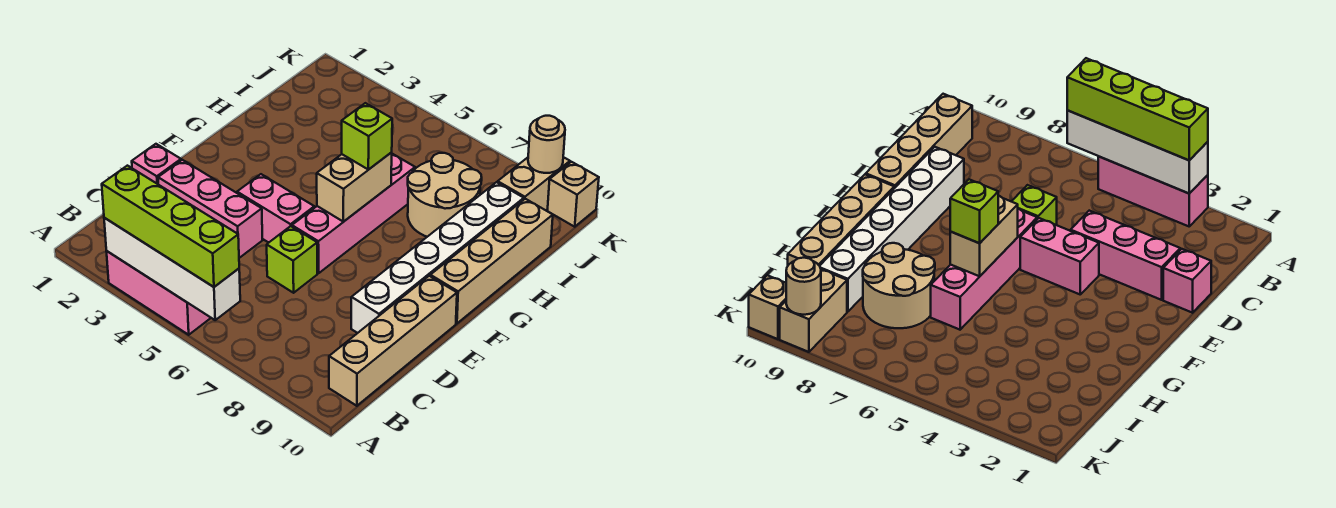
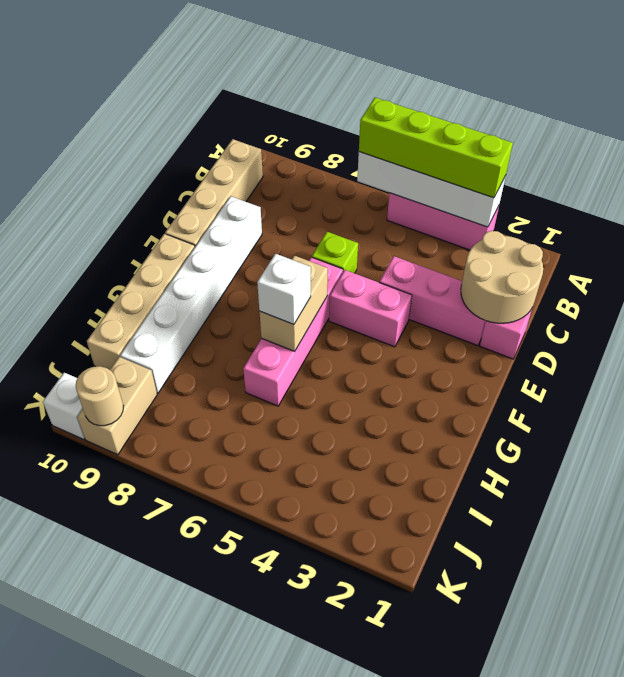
lime brick G6 level 3 -> white brick G6 level 3
tan round brick H7:I8 level 1 -> tan round brick C1:D2 level 2
tan brick K10 level 1 -> white brick K10 level 1

